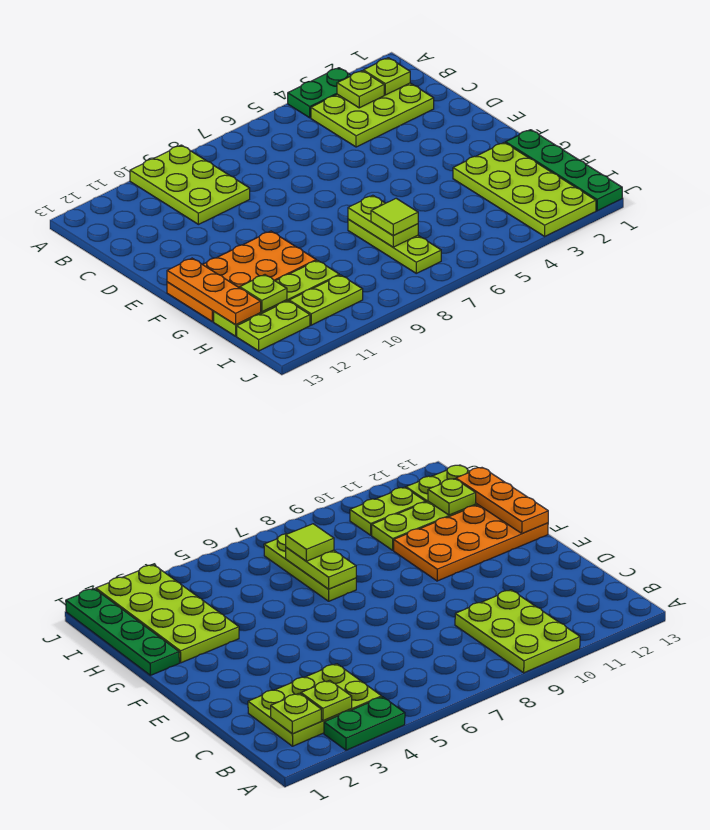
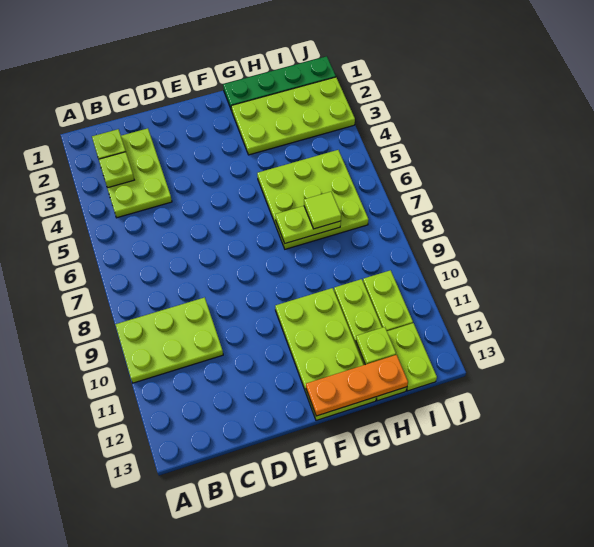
green plate A3:A4 level 1 -> none
orange plate F10:G13 level 1 -> lime plate F10:G13 level 1
lime plate G7:I7 level 1 -> lime plate G5:I7 level 1

